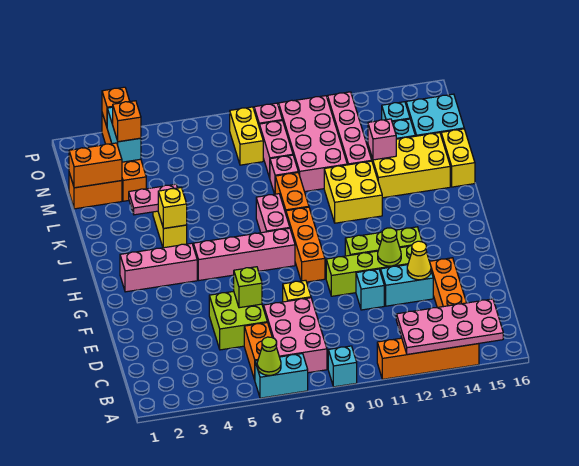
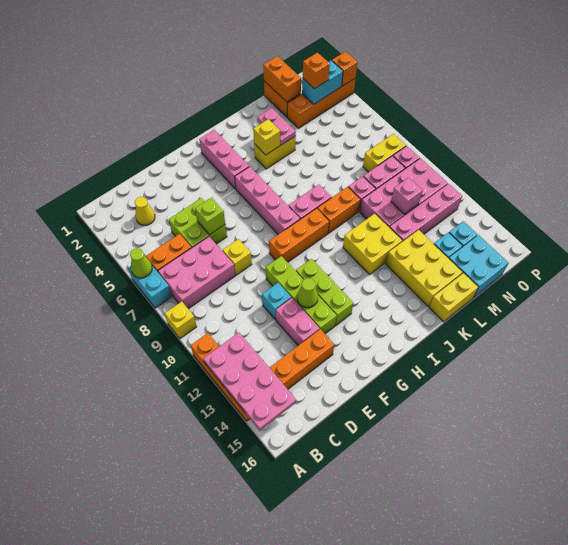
cyan brick A9 level 1 -> yellow brick A9 level 1
cyan brick E12:E13 level 1 -> pink brick E12:E13 level 1
yellow cone E13 level 2 -> yellow cone C3 level 1
pink brick L13 level 2 -> pink brick M11 level 2

